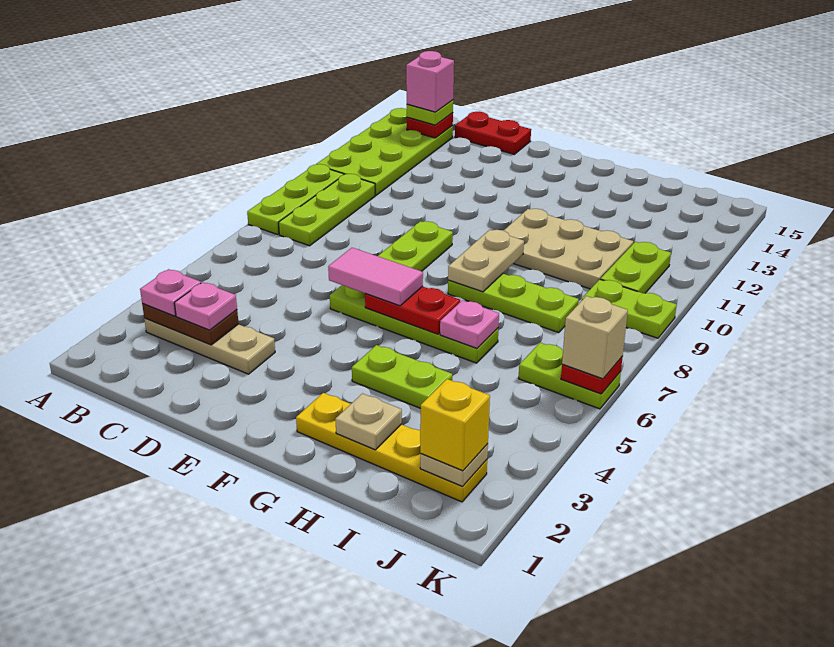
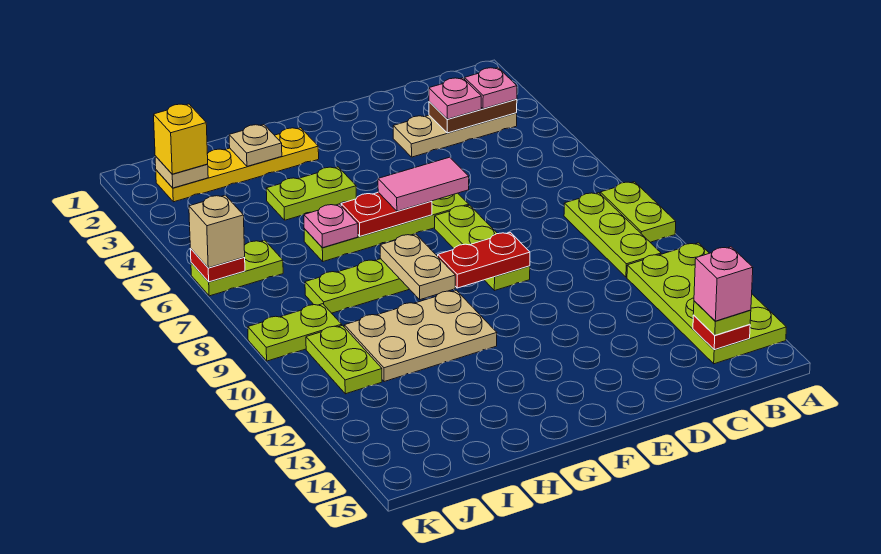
lime plate A8:A10 level 1 -> lime plate A8:A9 level 1
red plate C15:D15 level 1 -> red plate E9:F9 level 2

